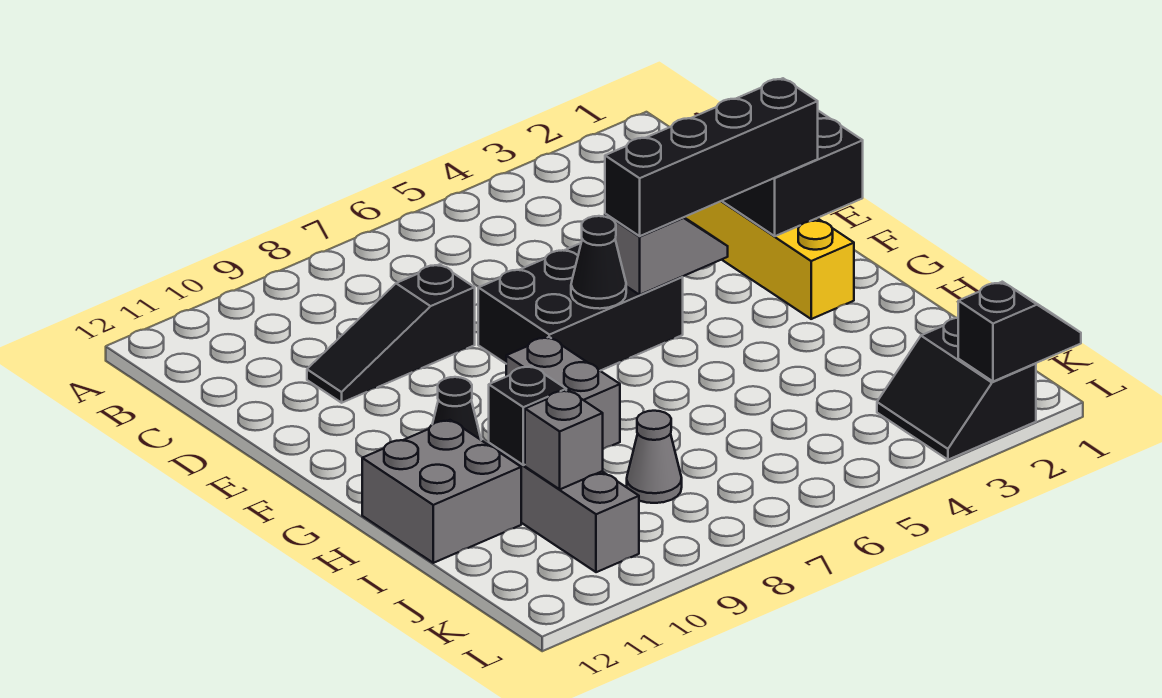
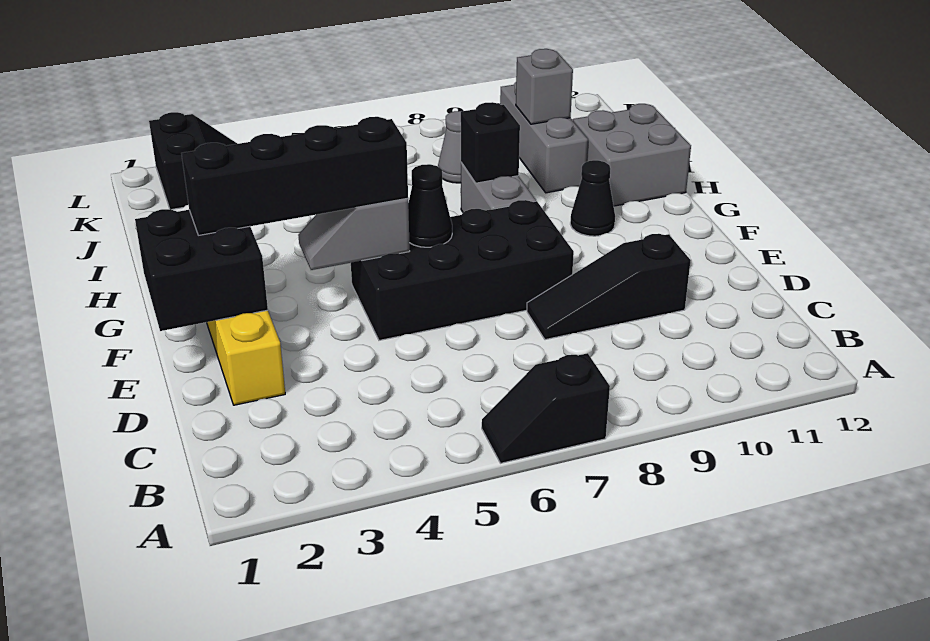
black slope D8:D10 level 1 top 8 -> black slope D8:D10 level 1 top 10
black brick E5:F7 level 1 -> black brick E5:F8 level 1
black brick I10 level 2 -> black brick H8 level 2
black slope L1:L2 level 2 top 2 -> black slope A6:A7 level 1 top 7

